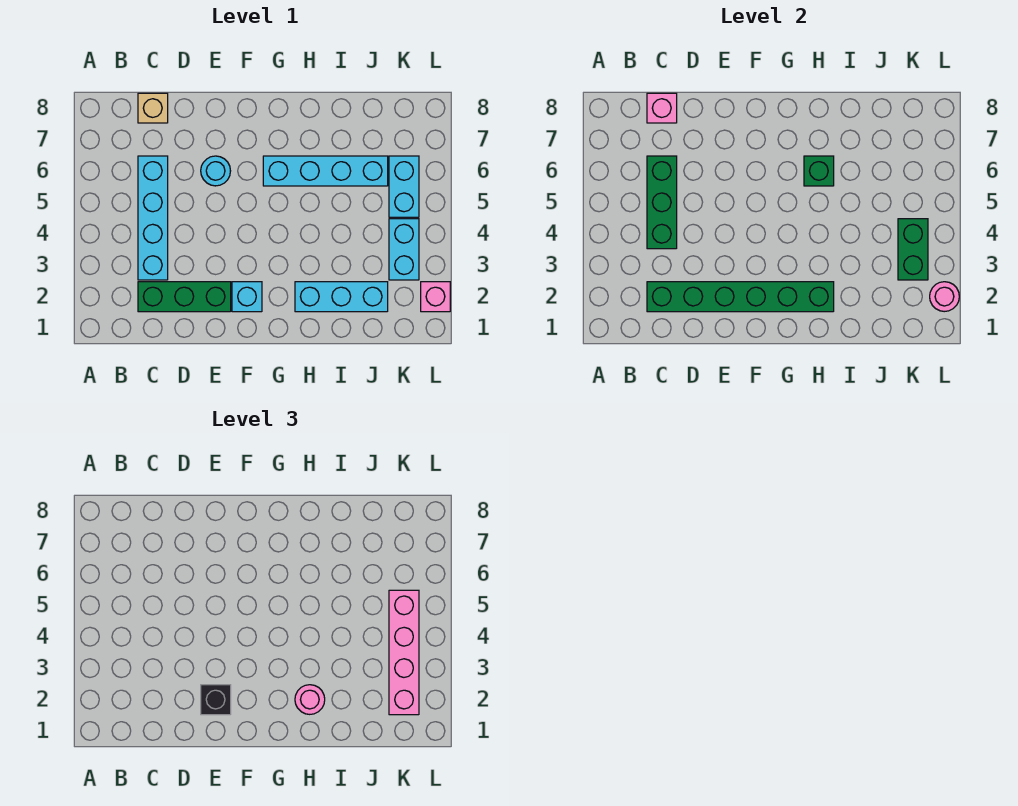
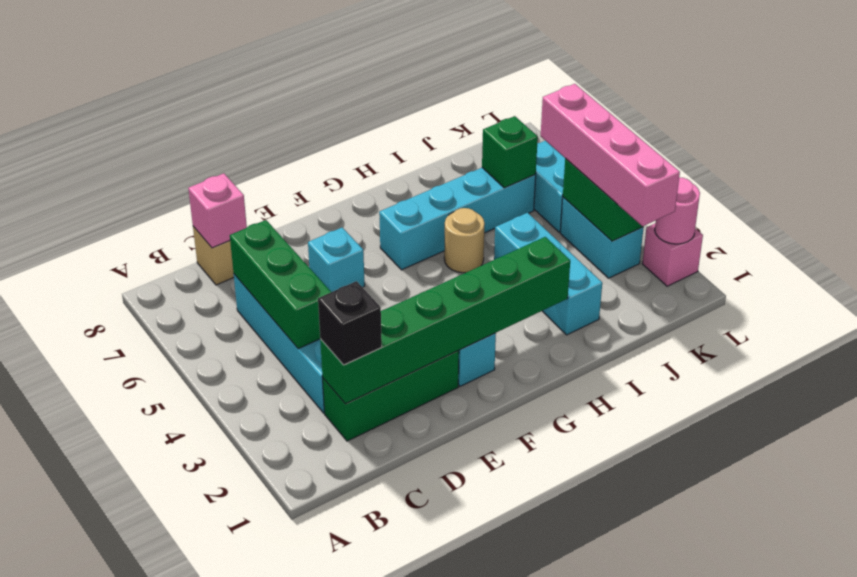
black brick E2 level 3 -> black brick C2 level 3
cyan round brick E6 level 1 -> cyan brick E6 level 1
cyan brick H2:J2 level 1 -> cyan brick I2:I4 level 1
pink round brick H2 level 3 -> none
none -> tan round brick H5 level 1
green brick H6 level 2 -> green brick J6 level 2

